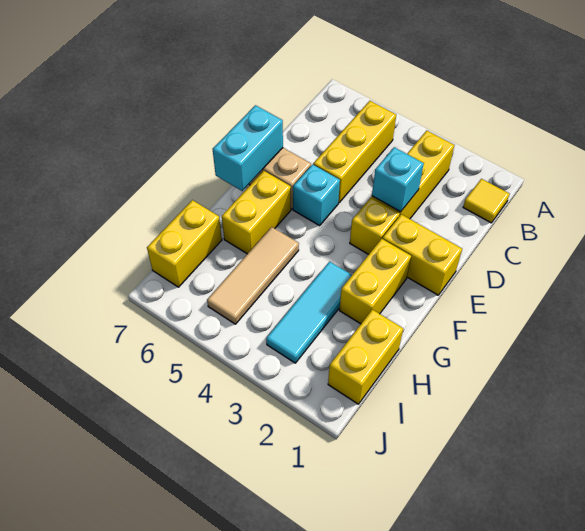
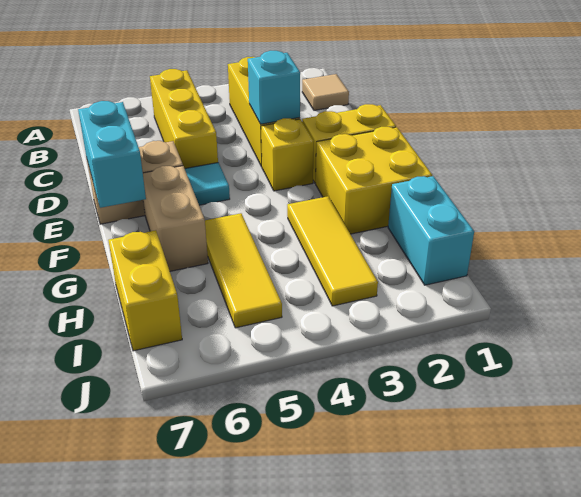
yellow tile B1 level 1 -> tan tile B1 level 1
cyan brick E5 level 1 -> cyan tile E5 level 1
yellow brick F2:G2 level 1 -> yellow brick F1:G2 level 1
yellow brick F6:G6 level 1 -> tan brick F6:G6 level 1
cyan tile G3:I3 level 1 -> yellow tile G3:I3 level 1
tan tile G5:I5 level 1 -> yellow tile G5:I5 level 1
yellow brick H1:I1 level 1 -> cyan brick H1:I1 level 1

